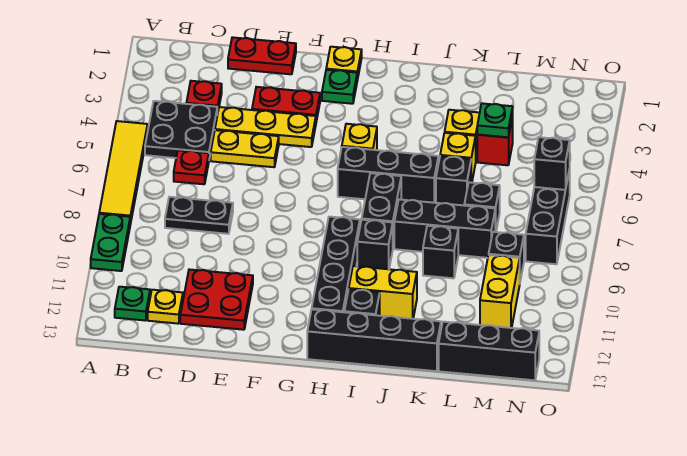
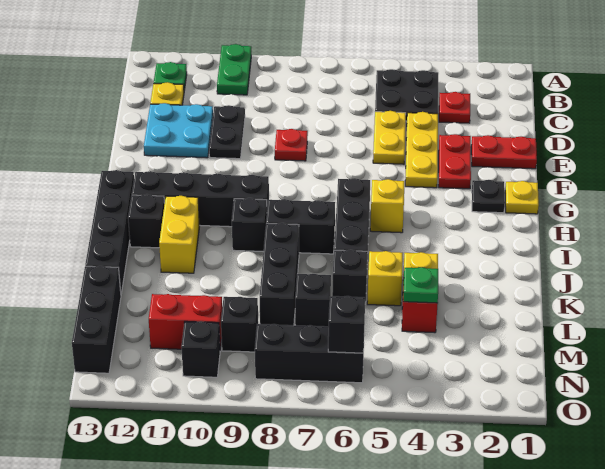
yellow tile A5:A8 level 1 -> none
green plate A9:A10 level 1 -> green plate A10:B10 level 1
red plate C6 level 1 -> red plate E8 level 1
black plate C8:D8 level 1 -> black plate D10:E10 level 1
red plate D1:E1 level 1 -> red plate E1:E2 level 1
red plate D11:E12 level 1 -> cyan plate D11:E12 level 1
green plate G2 level 1 -> black plate G2 level 1
black brick K9 level 1 -> black brick N10 level 1
yellow brick M10:M11 level 1 -> red brick M10:M11 level 1

